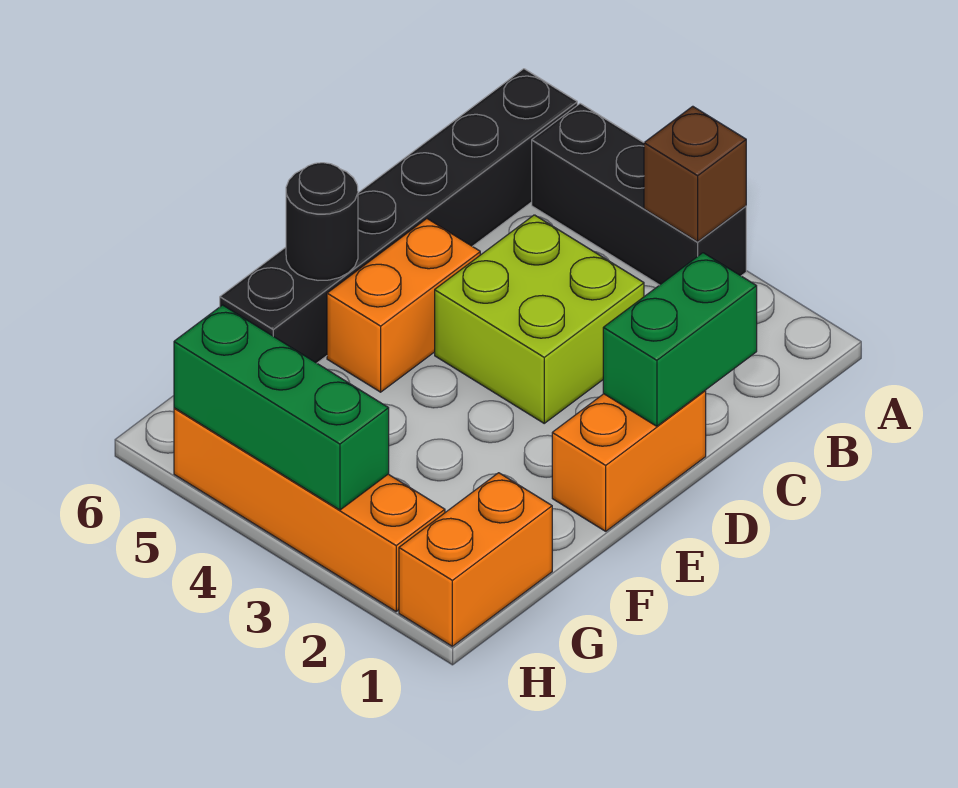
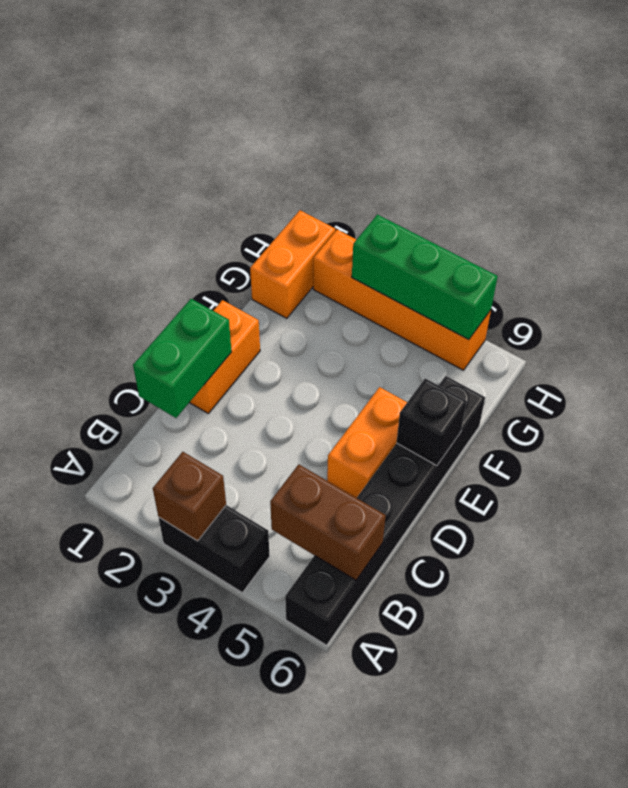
black brick A3:A5 level 1 -> black brick A3:A4 level 1
none -> brown brick B5:B6 level 2
lime brick C3:D4 level 1 -> none
black round brick E6 level 2 -> black brick E6 level 2

